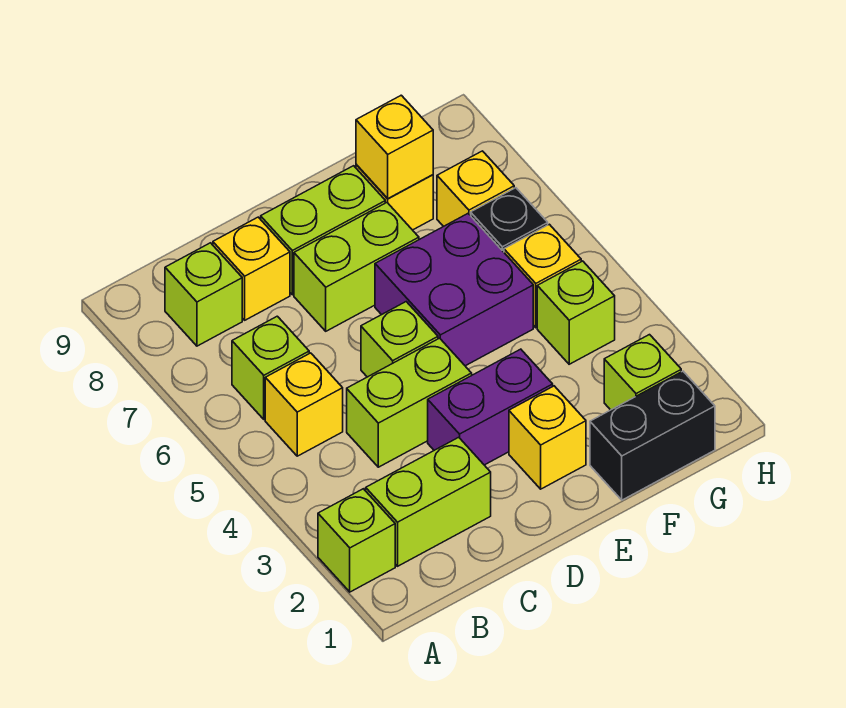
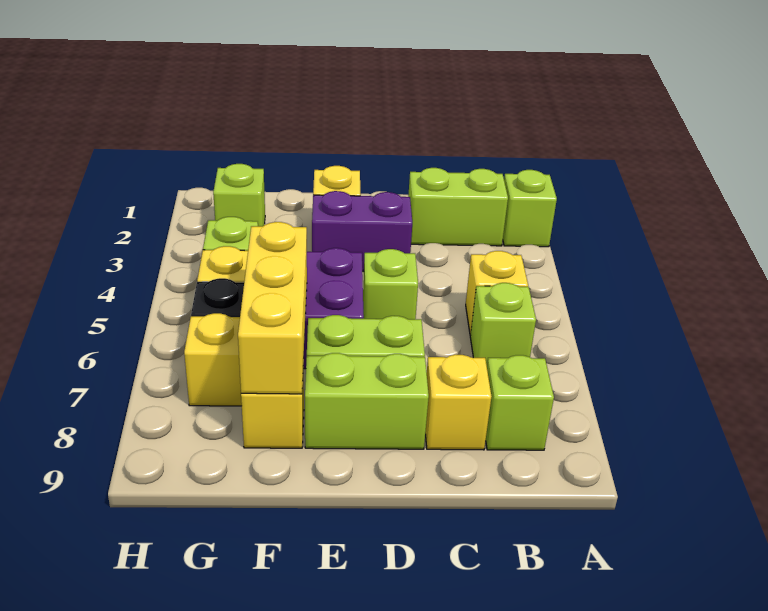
lime brick C4:D4 level 1 -> none
black brick F1:G1 level 1 -> none
yellow brick F8 level 2 -> yellow brick F6:F8 level 2

